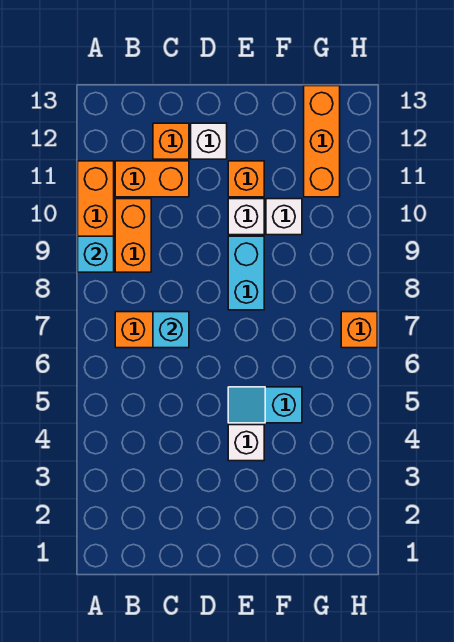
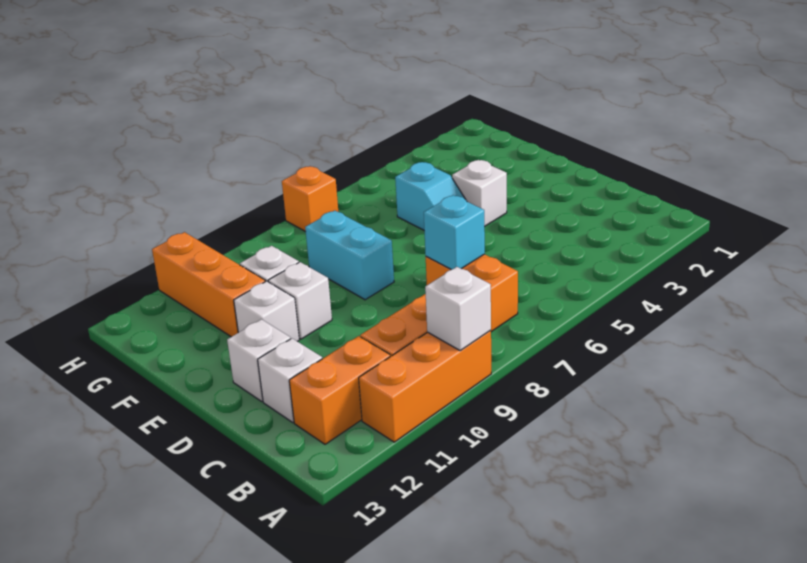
cyan brick A9 level 2 -> white brick A9 level 2
orange brick B11:C11 level 1 -> orange brick B11:B12 level 1
orange brick C12 level 1 -> white brick C12 level 1
cyan brick E8:E9 level 1 -> cyan brick E8:F8 level 1
orange brick E11 level 1 -> white brick E11 level 1
orange brick G11:G13 level 1 -> orange brick F11:H11 level 1

